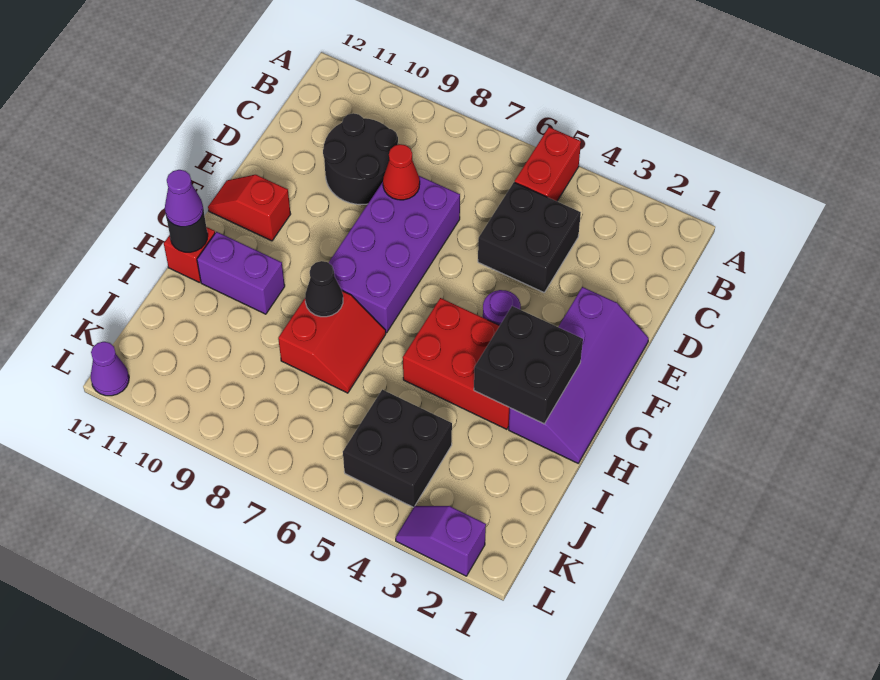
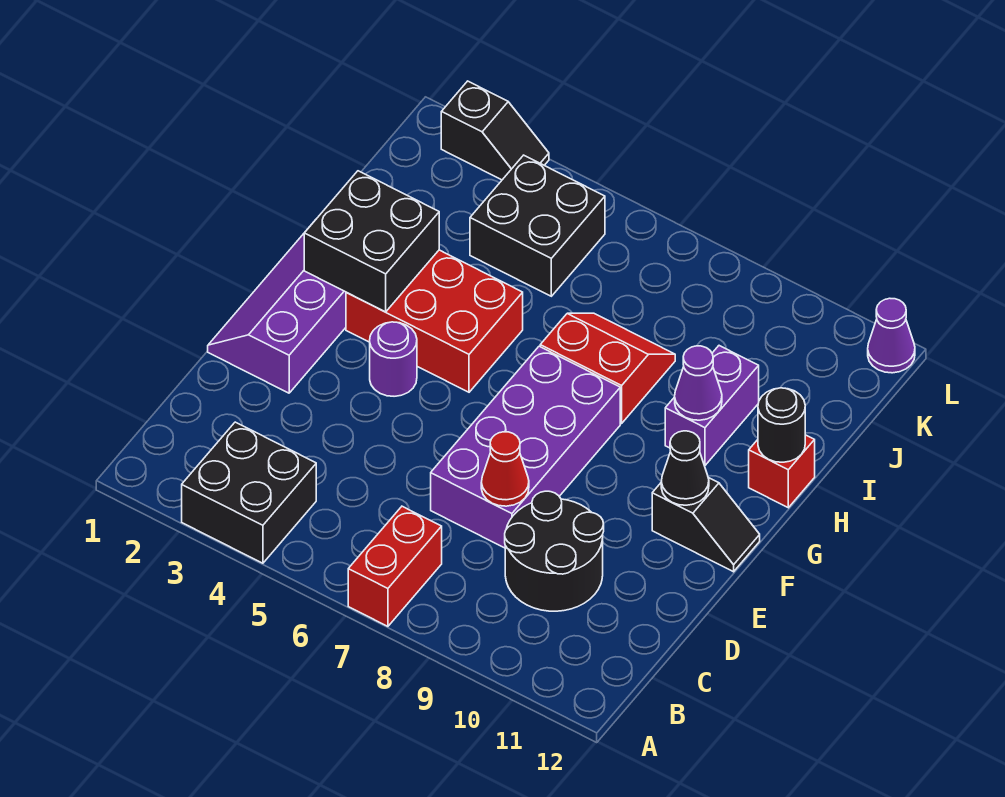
red brick A5:B5 level 1 -> red brick A7:B7 level 1
black brick C4:D5 level 1 -> black brick A3:B4 level 1
red slope F11:F12 level 1 top 11 -> black slope F11:F12 level 1 top 11
red slope H7:I8 level 1 top 8 -> red slope H7:I8 level 1 top H
black cone H8 level 2 -> black cone F11 level 2
purple brick H10:H11 level 1 -> purple brick H10:I10 level 1
purple cone H12 level 3 -> purple cone H10 level 2
purple slope L2:L3 level 1 top 2 -> black slope L2:L3 level 1 top 2

